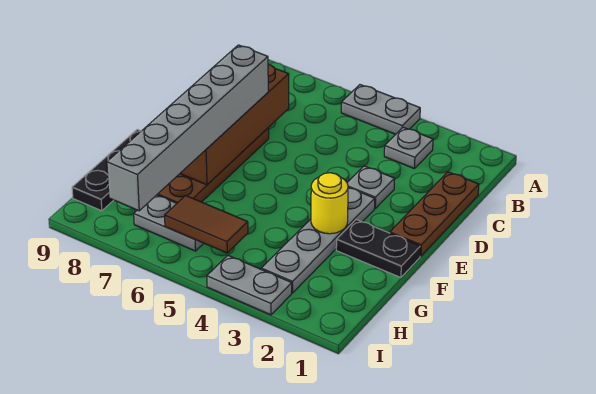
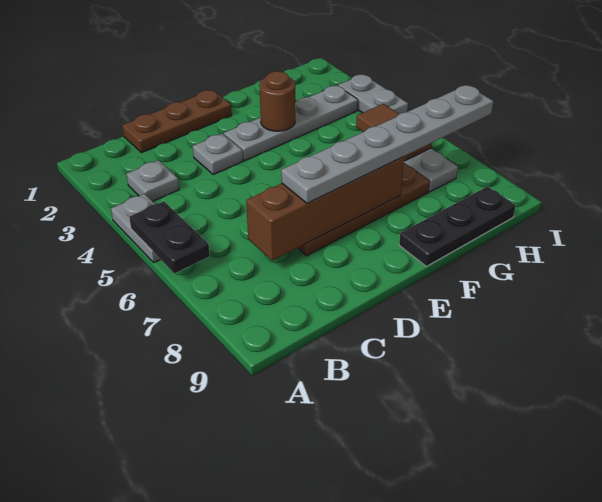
grey brick D7:I7 level 3 -> grey plate D7:I7 level 3
black plate F1:F2 level 1 -> black plate A5:A6 level 2
yellow round brick F3 level 2 -> brown round brick F3 level 2

